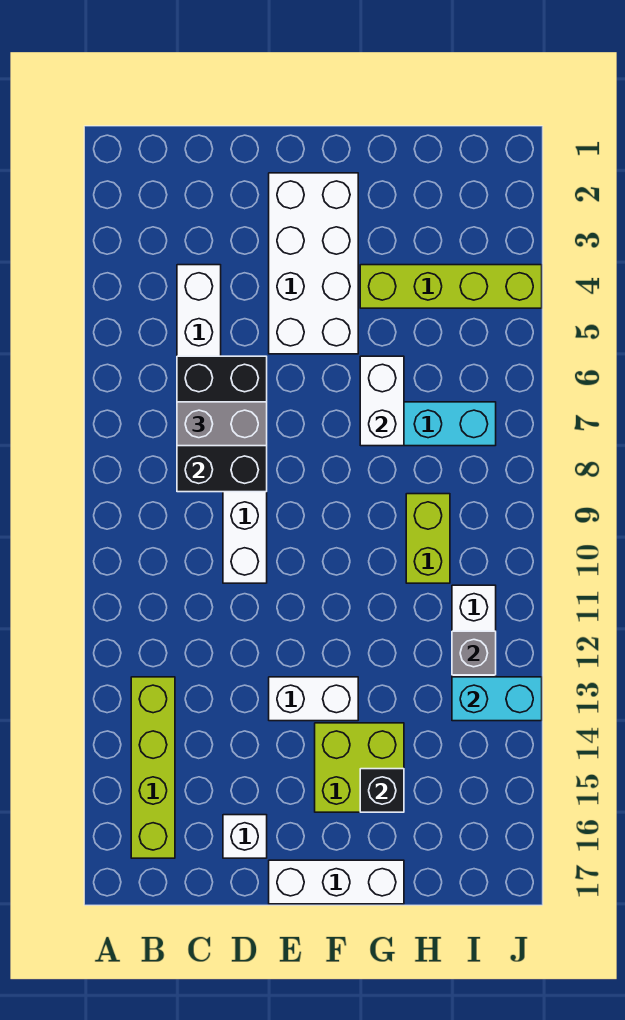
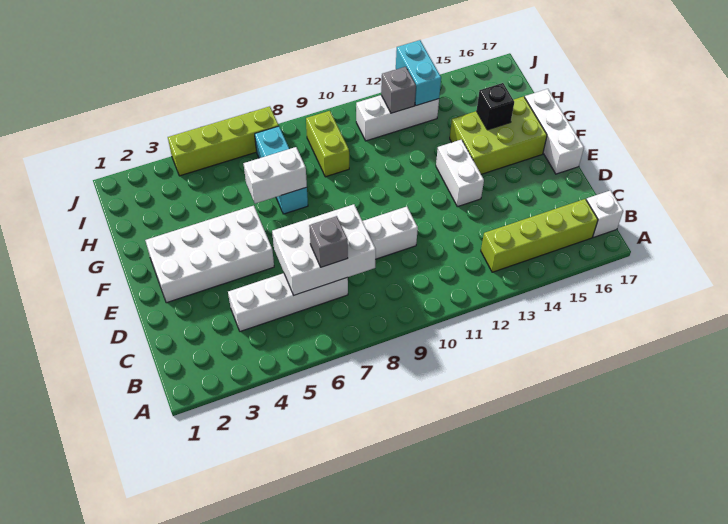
black brick C6:D8 level 2 -> white brick C6:D8 level 2
grey brick C7:D7 level 3 -> grey brick C7 level 3
white brick D16 level 1 -> white brick B17 level 1
lime brick F14:G15 level 1 -> lime brick F14:G16 level 1
lime brick G4:J4 level 1 -> lime brick J4:J7 level 1
lime brick H9:H10 level 1 -> lime brick H9:I9 level 1

